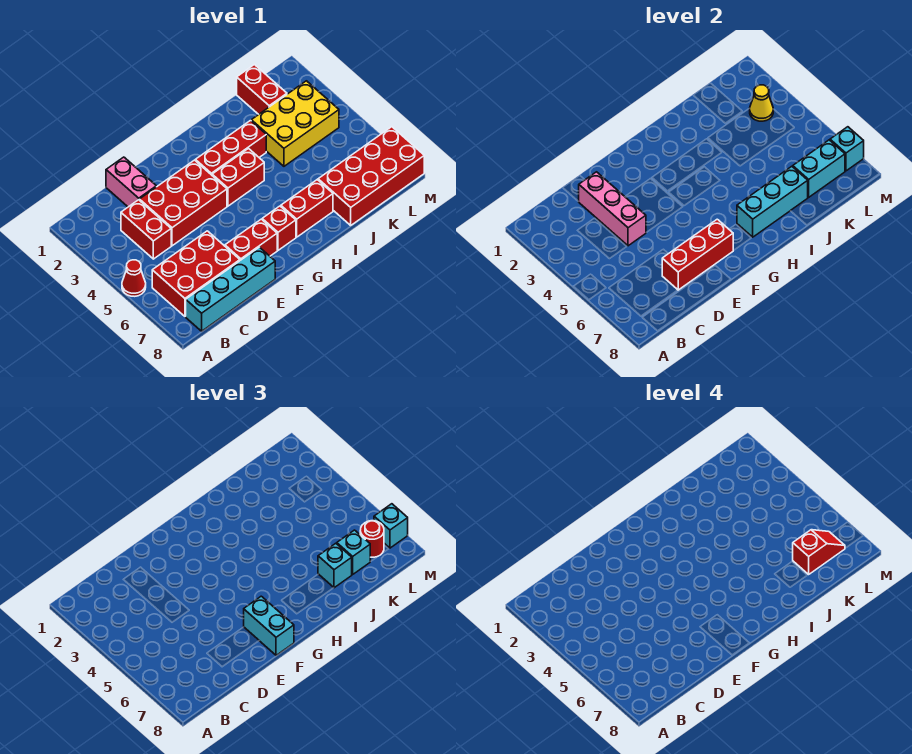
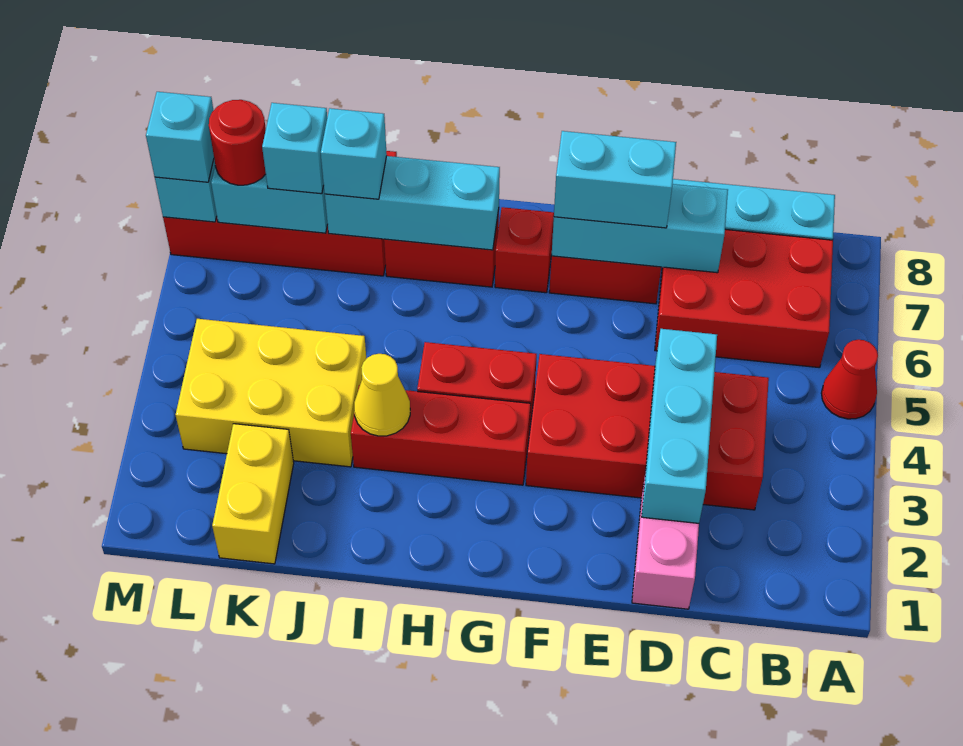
pink brick D2:D4 level 2 -> cyan brick D2:D4 level 2
red brick D7:F7 level 2 -> cyan brick D7:F7 level 2
cyan brick F7:F8 level 3 -> cyan brick E7:F7 level 3
red brick K1:K2 level 1 -> yellow brick K1:K2 level 1
red slope K7:L7 level 4 top K -> none
yellow cone L3 level 2 -> yellow cone I3 level 2

